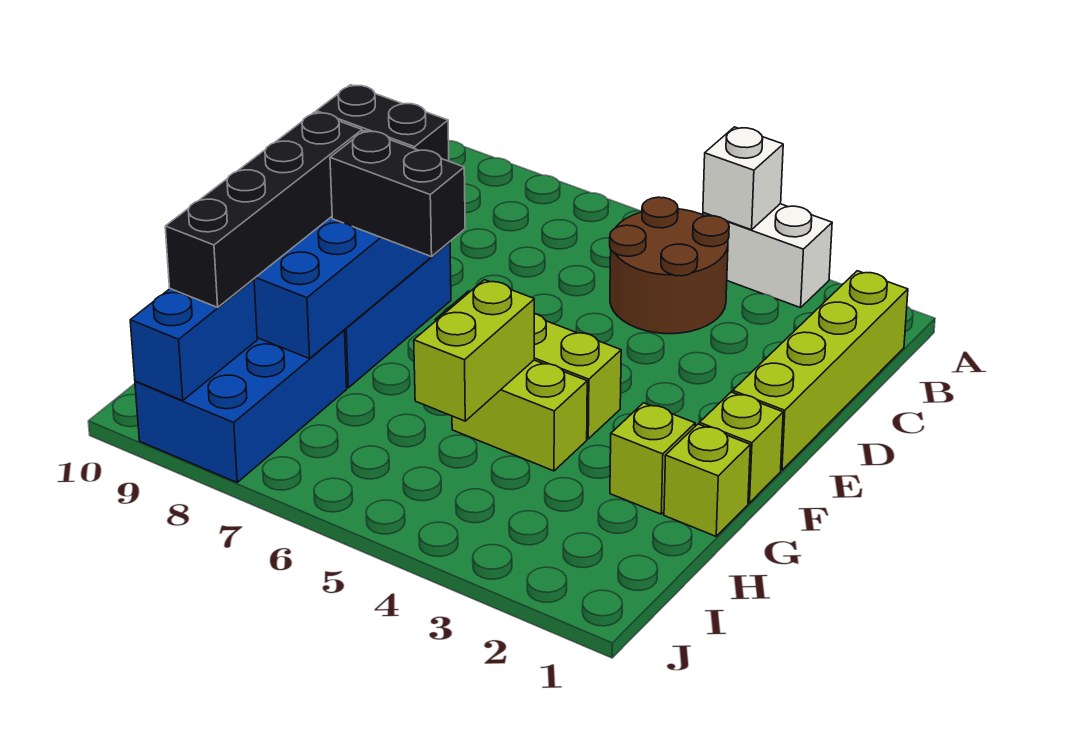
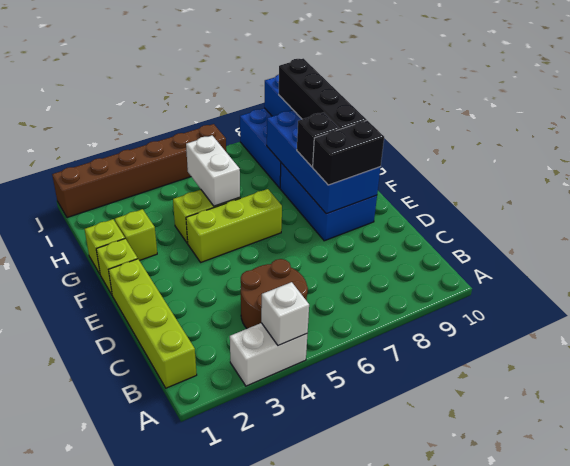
black brick F7:F8 level 3 -> black brick F8 level 3
lime brick G5:H5 level 2 -> white brick G5:H5 level 2
none -> brown brick J1:J6 level 1

